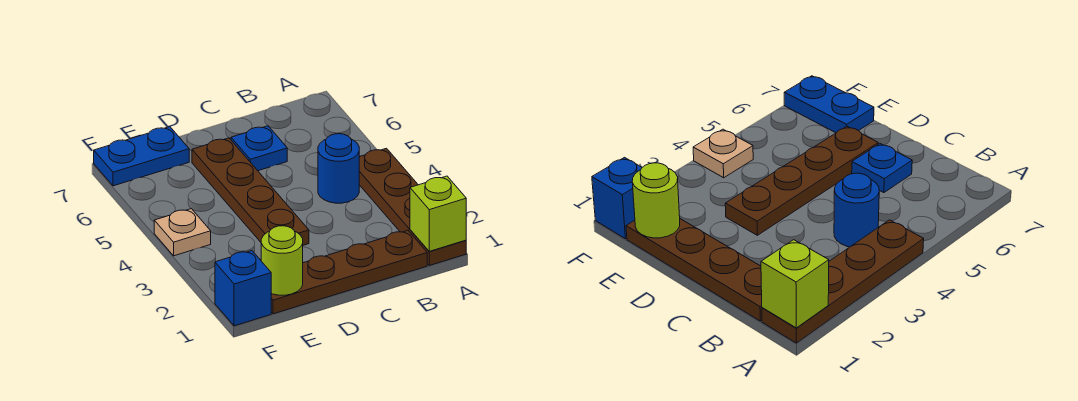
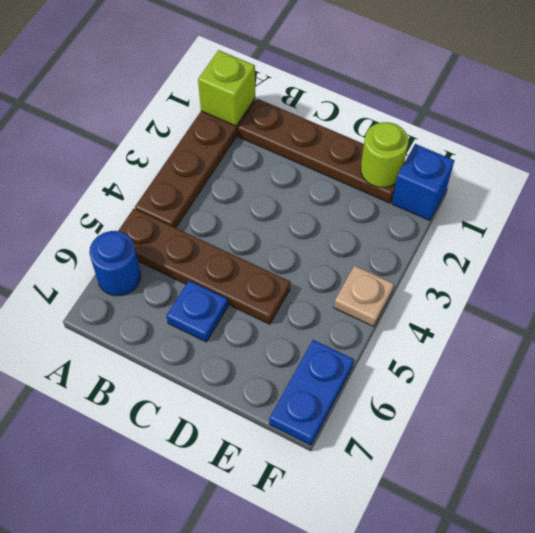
blue round brick B4 level 1 -> blue round brick A6 level 1
brown plate D3:D6 level 1 -> brown plate A5:D5 level 1
blue plate E7:F7 level 1 -> blue plate F6:F7 level 1

